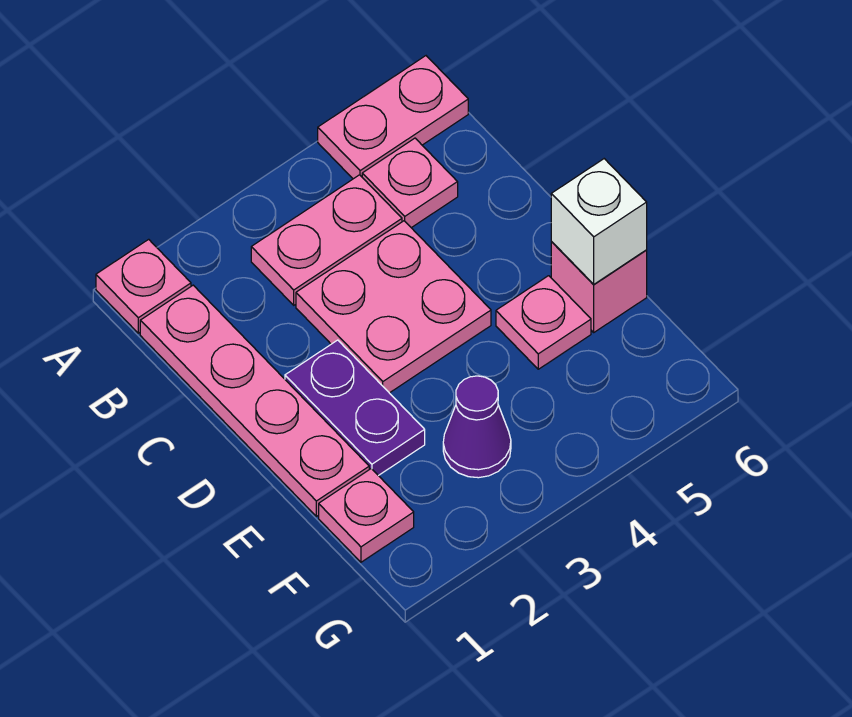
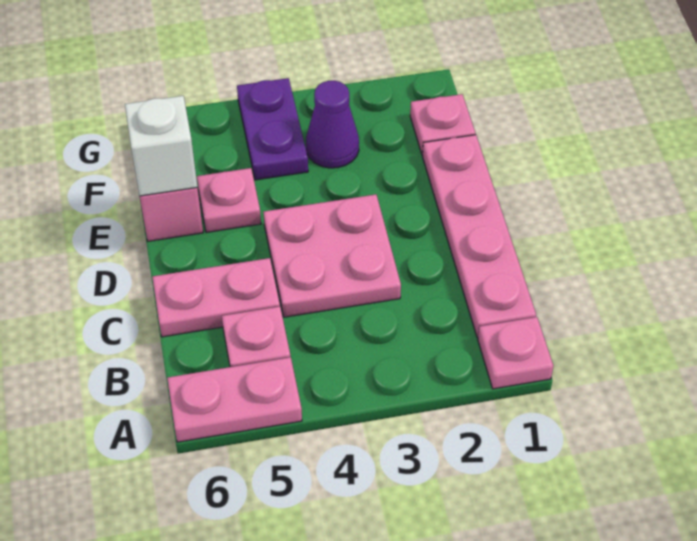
pink plate B3:B4 level 1 -> pink plate C5:C6 level 1
purple plate D2:E2 level 1 -> purple plate F4:G4 level 1

